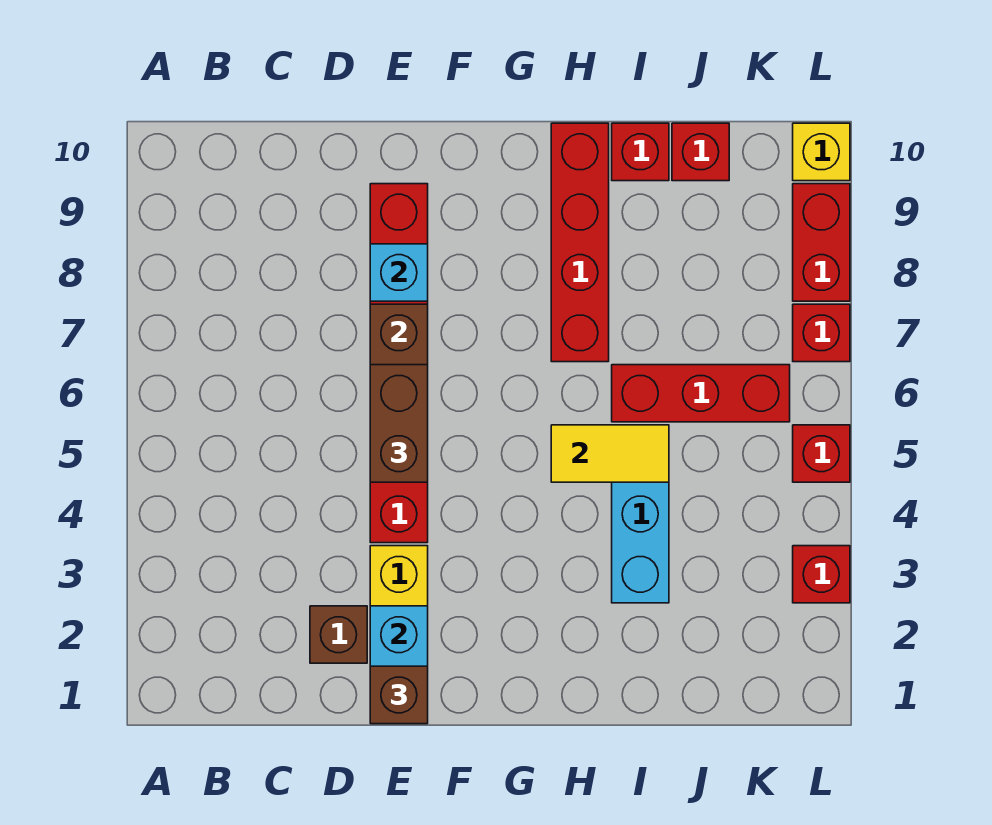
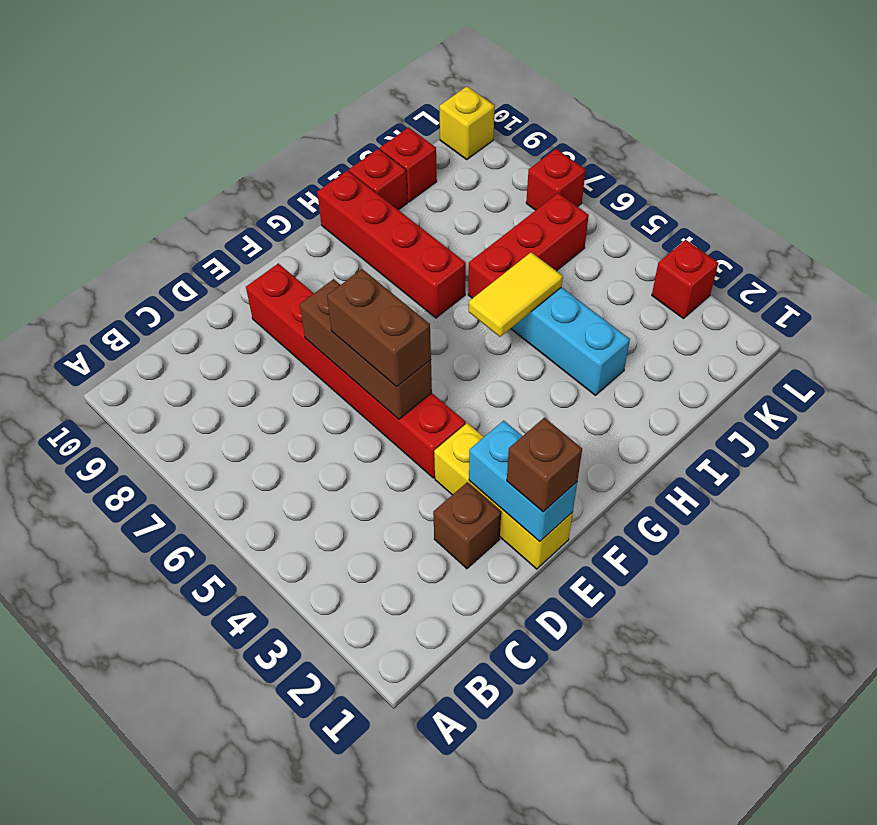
cyan brick E8 level 2 -> none
red brick L5 level 1 -> none
red brick L8:L9 level 1 -> none

